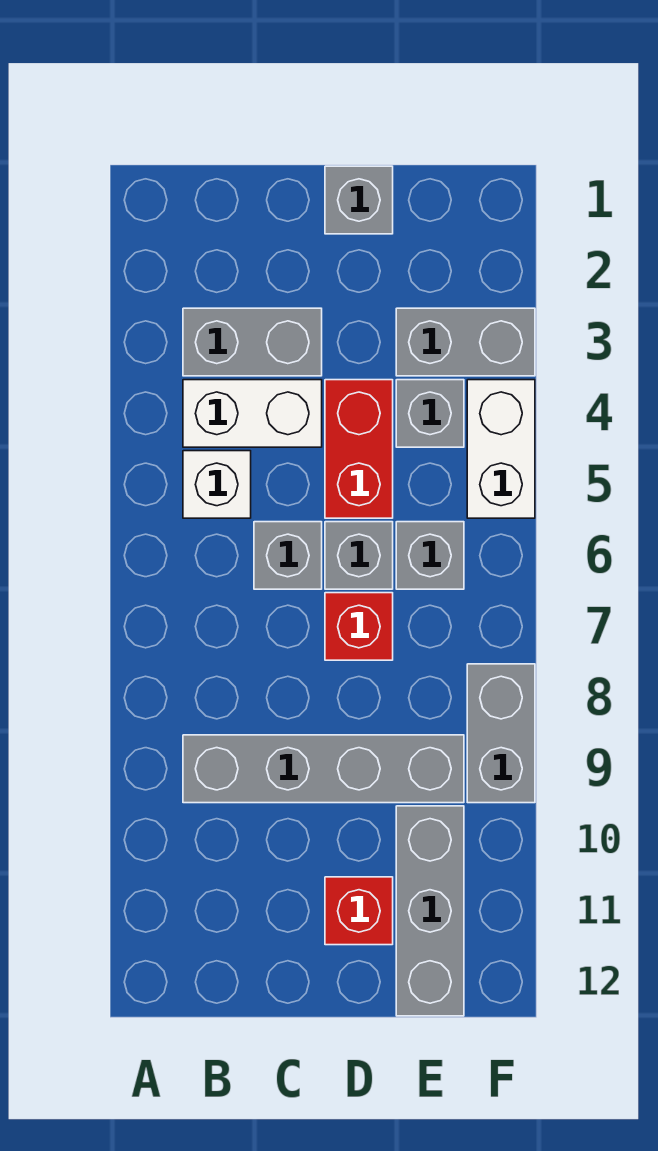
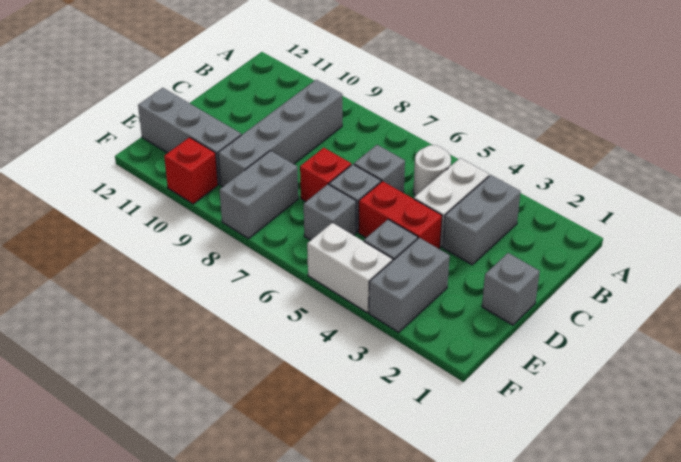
white brick B5 level 1 -> white round brick B5 level 1
red brick D11 level 1 -> red brick F10 level 1
grey brick F8:F9 level 1 -> grey brick E8:F8 level 1

